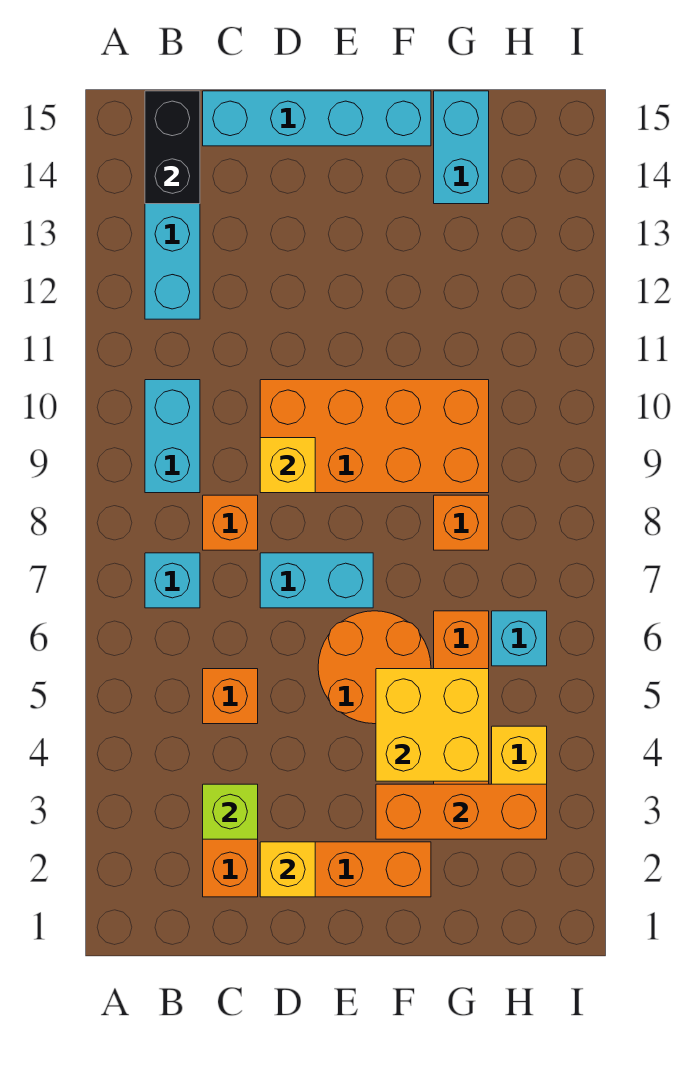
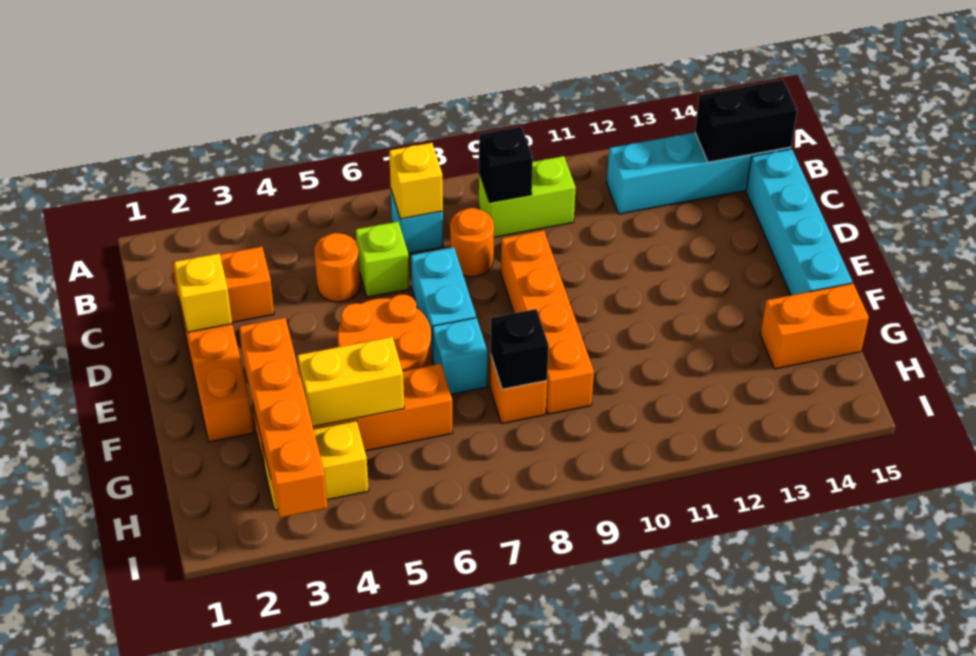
cyan brick B9:B10 level 1 -> lime brick B9:B10 level 1
none -> black brick B9 level 2
lime brick C3 level 2 -> lime brick C6 level 1
orange brick C5 level 1 -> orange round brick C5 level 1
orange brick C8 level 1 -> orange round brick C8 level 1
orange brick D9:G10 level 1 -> orange brick D9:G9 level 1
yellow brick D9 level 2 -> yellow brick B7 level 2
orange brick F3:H3 level 2 -> orange brick F3:I3 level 2
yellow brick F4:G5 level 2 -> yellow brick G4:G5 level 2
none -> black brick G8 level 2
cyan brick G14:G15 level 1 -> orange brick G14:G15 level 1
cyan brick H6 level 1 -> cyan brick F7 level 1

